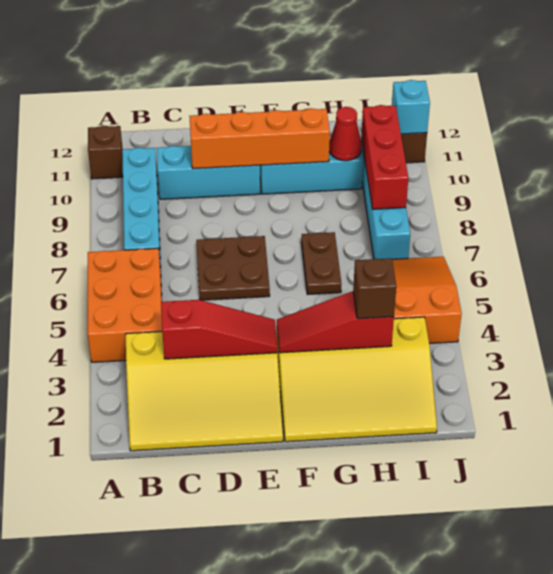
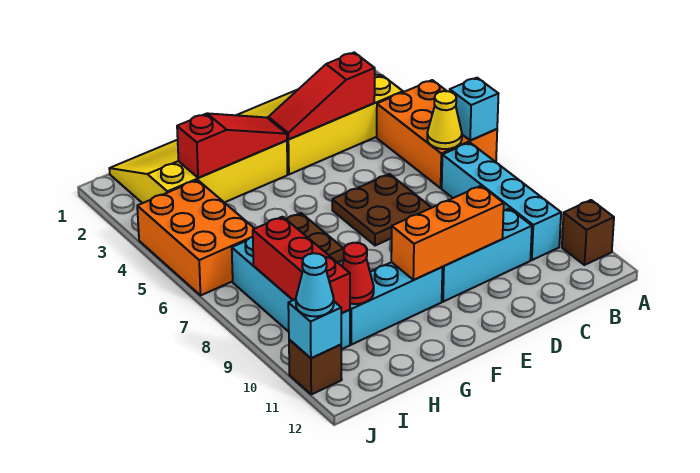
none -> cyan brick A6 level 2
none -> yellow cone B6 level 2
orange brick D10:G10 level 2 -> orange brick D10:F10 level 2
brown brick H3 level 3 -> none
orange slope I4:J6 level 1 top 4 -> orange brick I4:J6 level 1
none -> cyan cone J11 level 3

